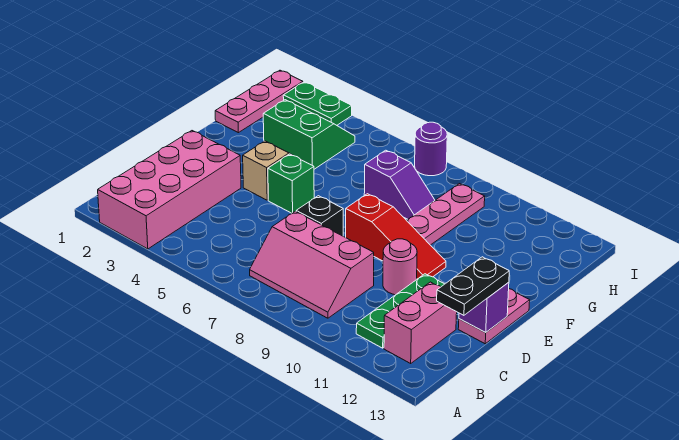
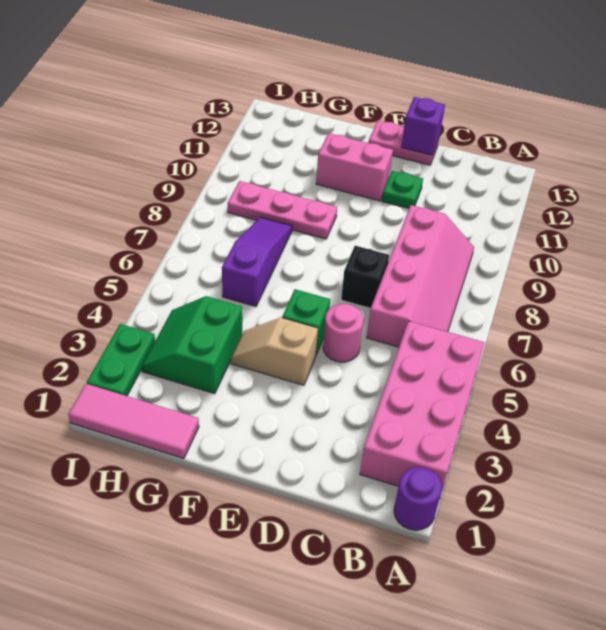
pink brick A2:D3 level 1 -> pink brick A2:B5 level 1
pink slope B7:C9 level 1 top C -> pink slope B6:C9 level 1 top C
green plate B11:D11 level 1 -> green plate D11 level 1
pink brick B12:C12 level 1 -> pink brick E11:F11 level 1
black plate C13:D13 level 3 -> none
pink round brick D10 level 1 -> pink round brick D5 level 1
red slope E8:E10 level 1 top 8 -> none
pink plate G1:I1 level 1 -> pink tile G1:I1 level 1
purple slope G7:G8 level 1 top 7 -> purple slope G6:G8 level 1 top 6
purple round brick I7 level 1 -> purple round brick A1 level 1

